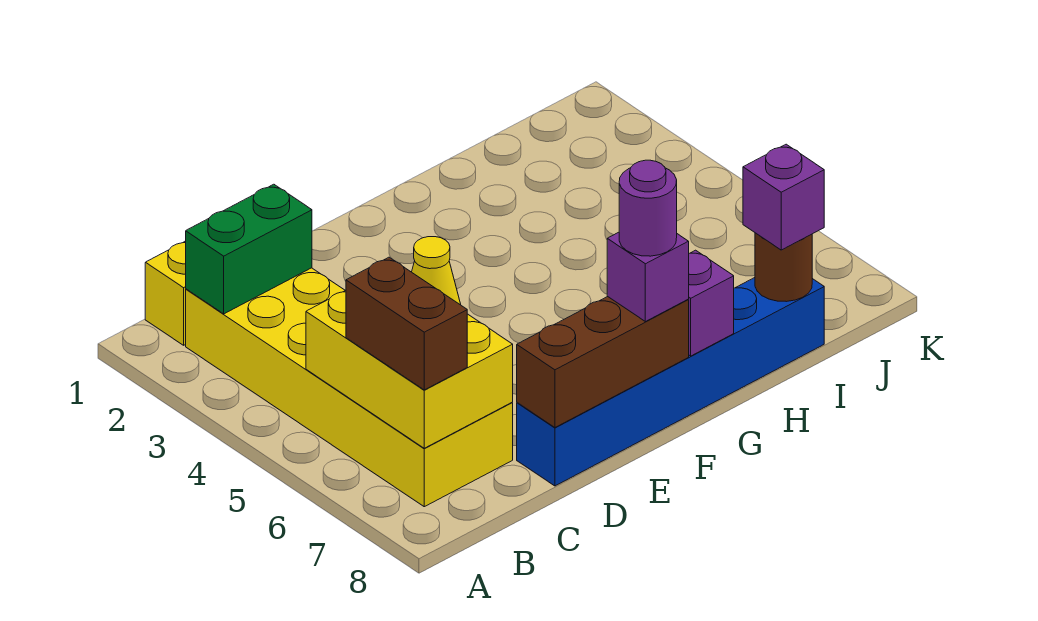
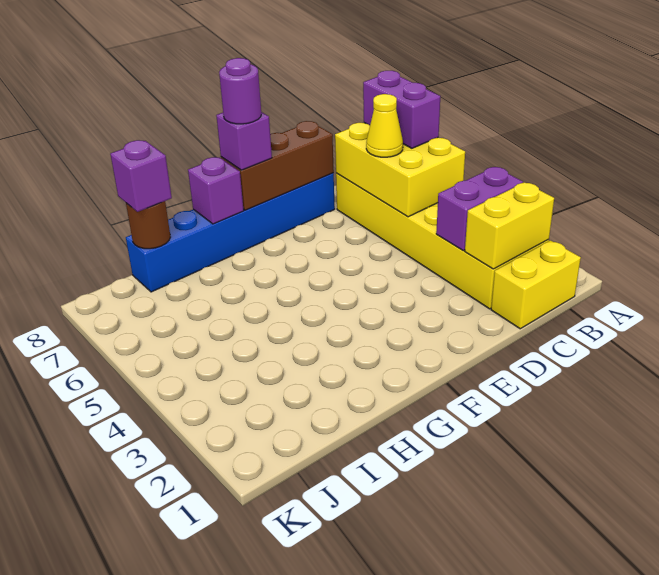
green brick B2:C2 level 2 -> yellow brick B2:C2 level 2
none -> purple brick B3:C3 level 2
brown brick B6:B7 level 3 -> purple brick B6:B7 level 3

